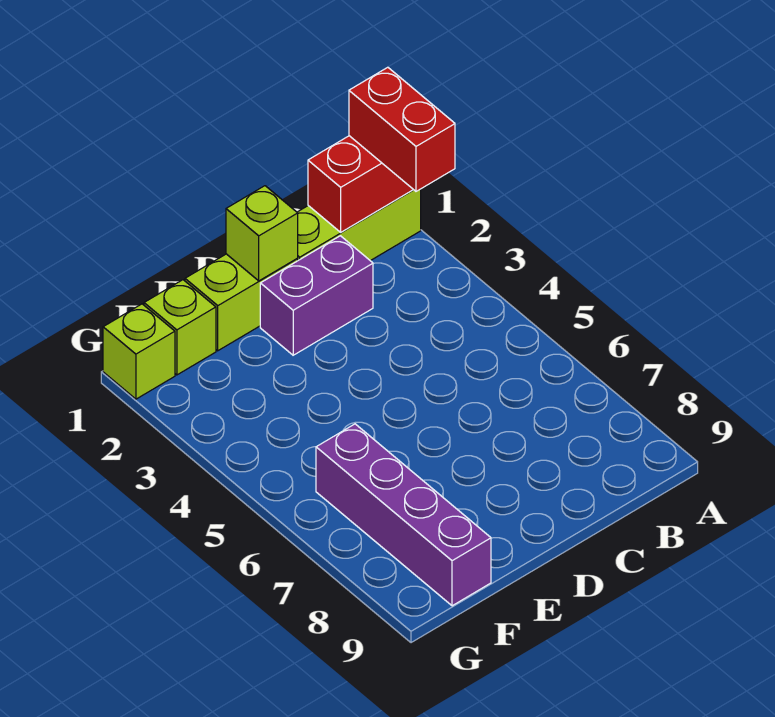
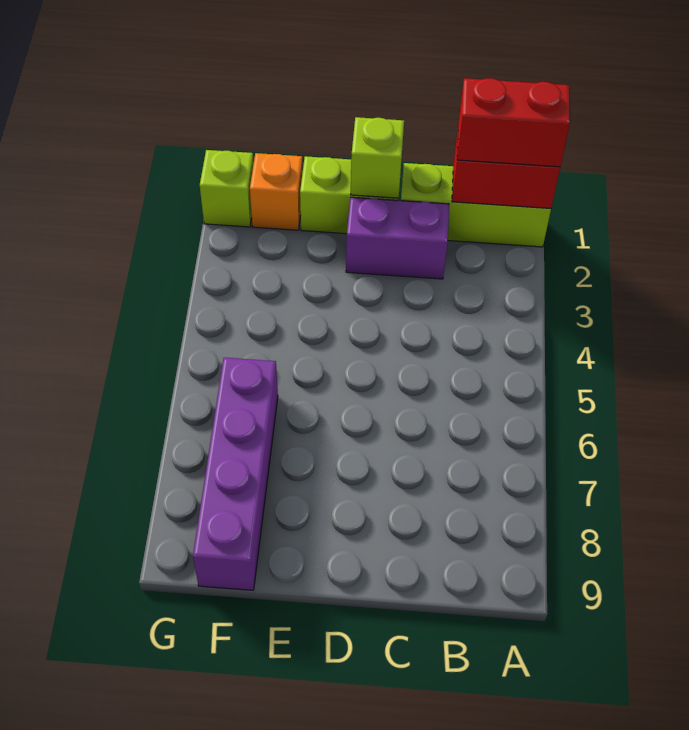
red brick A1:A2 level 3 -> red brick A1:B1 level 3
lime brick F1 level 1 -> orange brick F1 level 1

